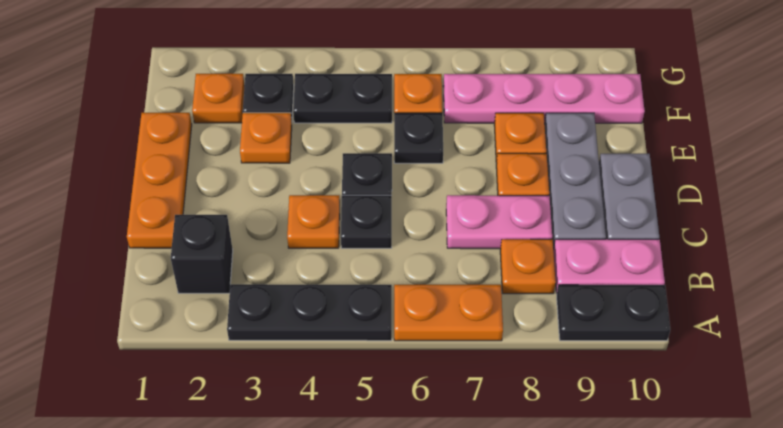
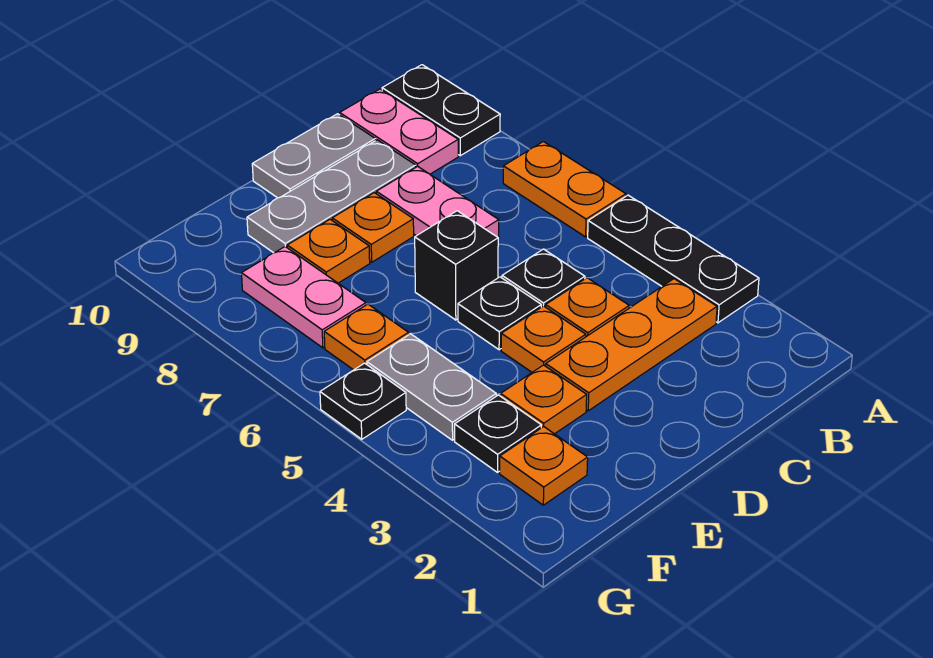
black brick B2 level 1 -> black brick D6 level 1
orange plate B8 level 1 -> orange plate D4 level 1
orange plate C1:E1 level 1 -> orange plate B3:D3 level 1
black plate E6 level 1 -> black plate G5 level 1
black plate F4:F5 level 1 -> grey plate F4:F5 level 1
pink plate F7:F10 level 1 -> pink plate F7:F8 level 1

